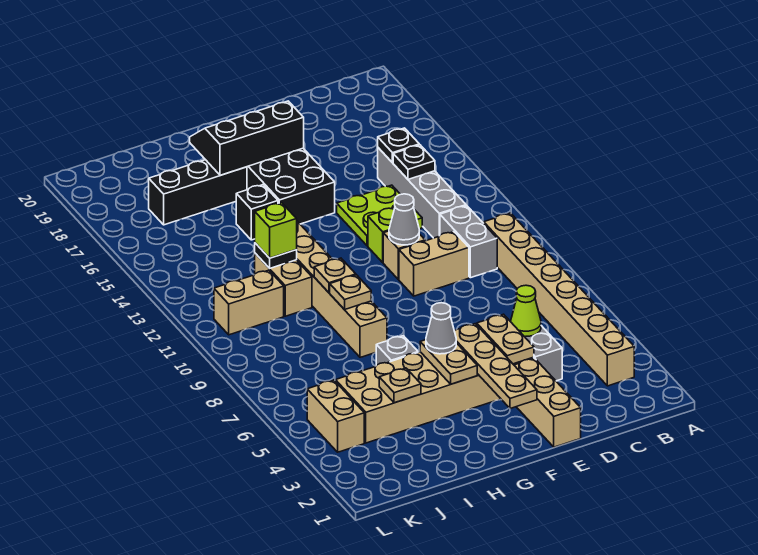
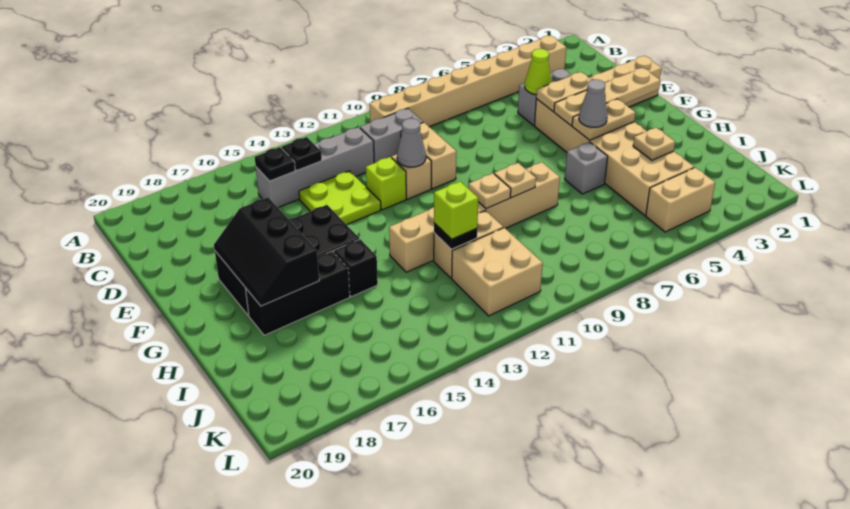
black brick H17:J17 level 1 -> black brick H16:H18 level 1
tan brick J11:K11 level 1 -> tan brick J11:K12 level 1

